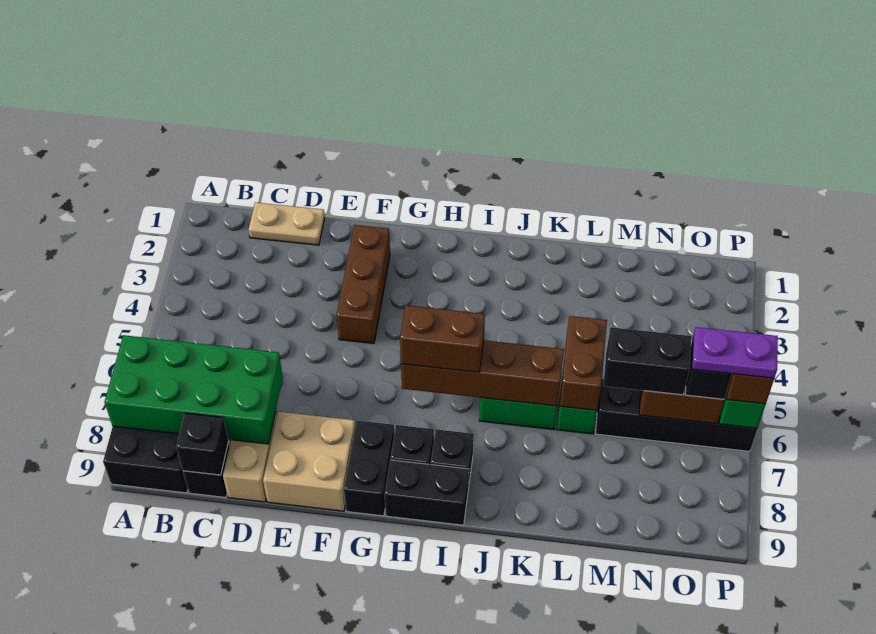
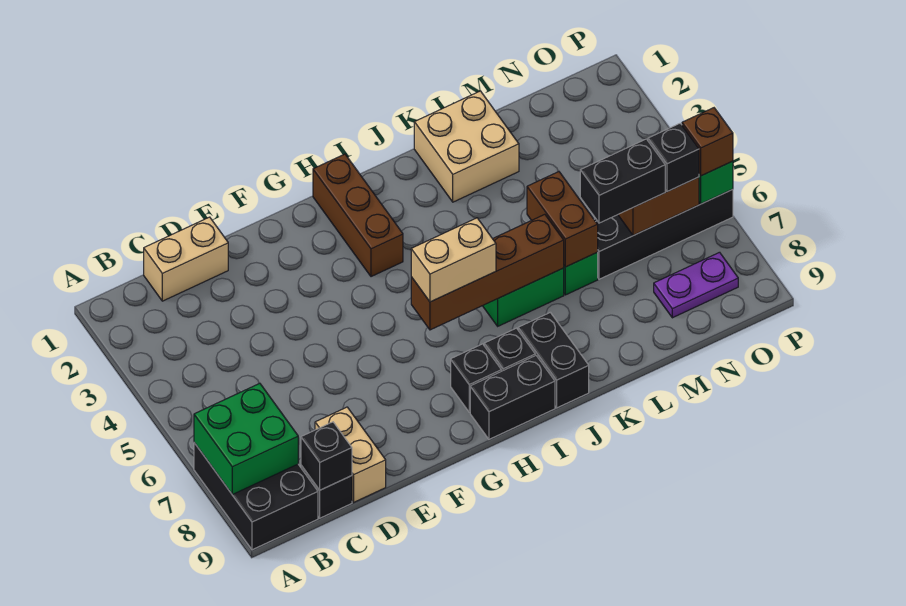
green brick A7:D8 level 2 -> green brick A7:B8 level 2
tan plate C1:D1 level 1 -> tan brick C1:D1 level 1
tan brick E8:F9 level 1 -> tan brick K1:L2 level 1
brown brick F2:F4 level 1 -> brown brick H1:H3 level 1
black brick G8:G9 level 1 -> black brick J8:J9 level 1
brown brick H6:I6 level 3 -> tan brick H6:I6 level 3
purple plate O6:P6 level 4 -> purple plate N8:O8 level 1

